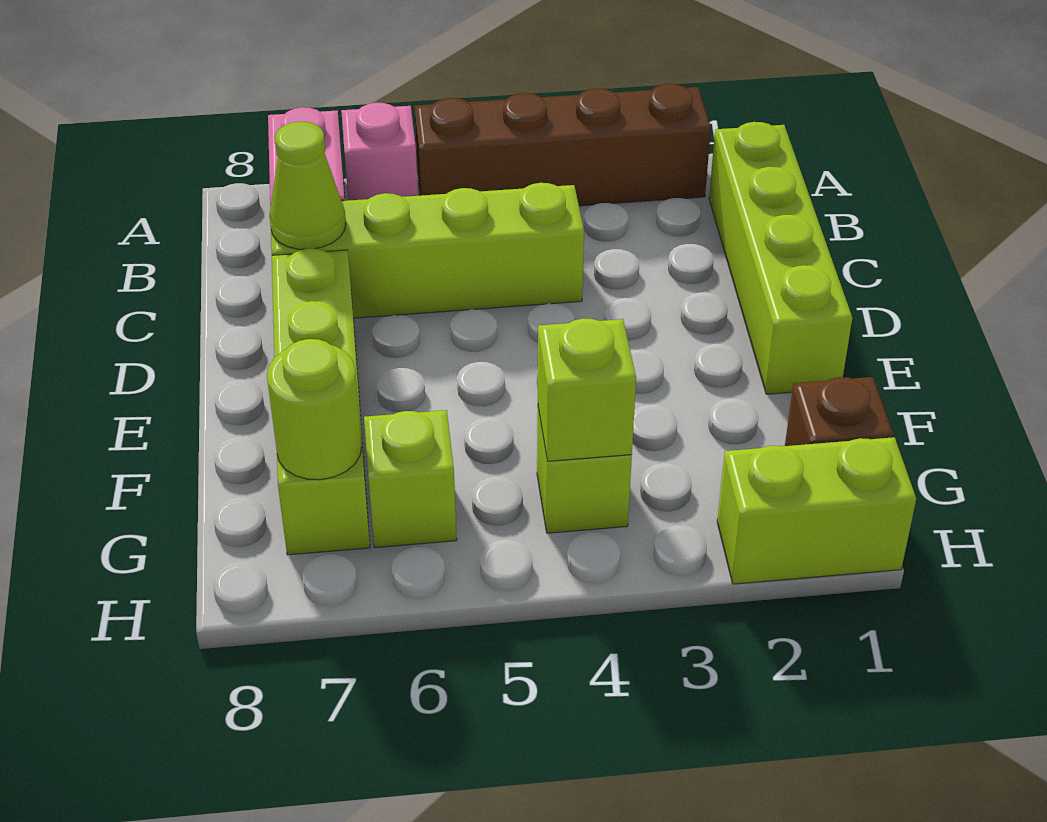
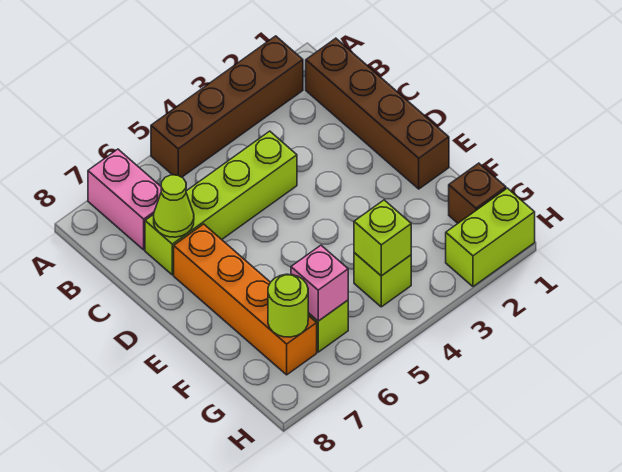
pink brick A6 level 1 -> pink brick G6 level 2
lime brick B1:E1 level 1 -> brown brick B1:E1 level 1
lime brick D7:G7 level 1 -> orange brick D7:G7 level 1

